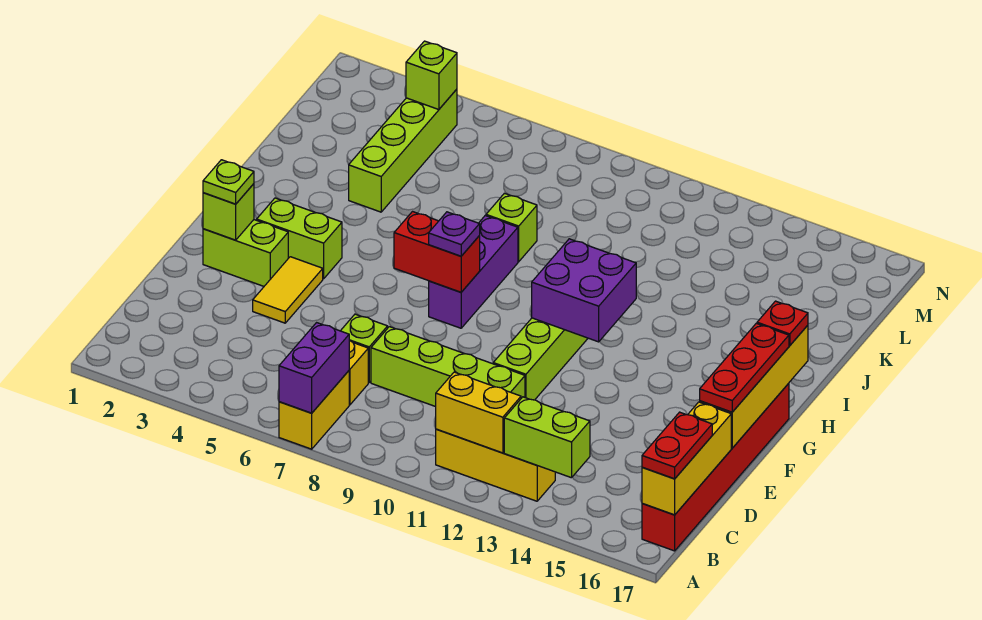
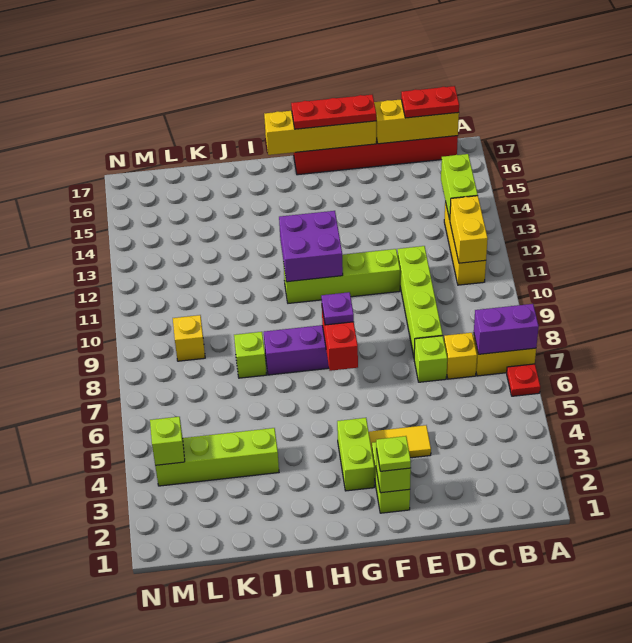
red plate H17 level 3 -> red plate A6 level 1
none -> yellow brick L9 level 1

